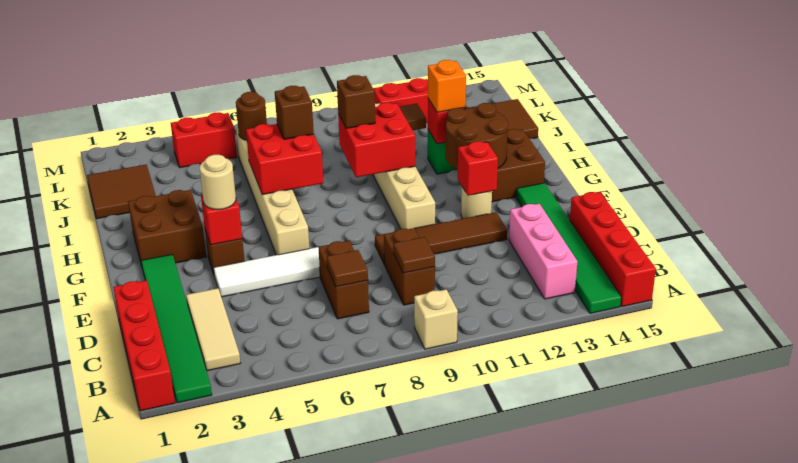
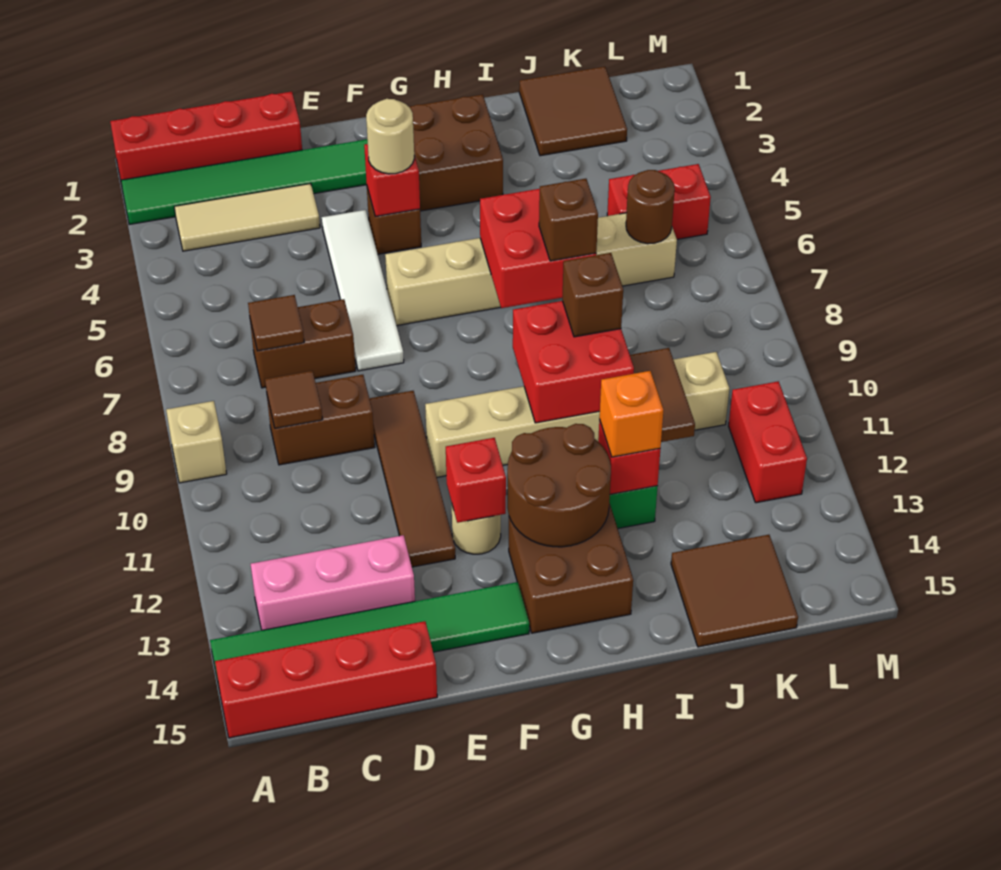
red brick L4:L5 level 1 -> red brick K5:L5 level 1

